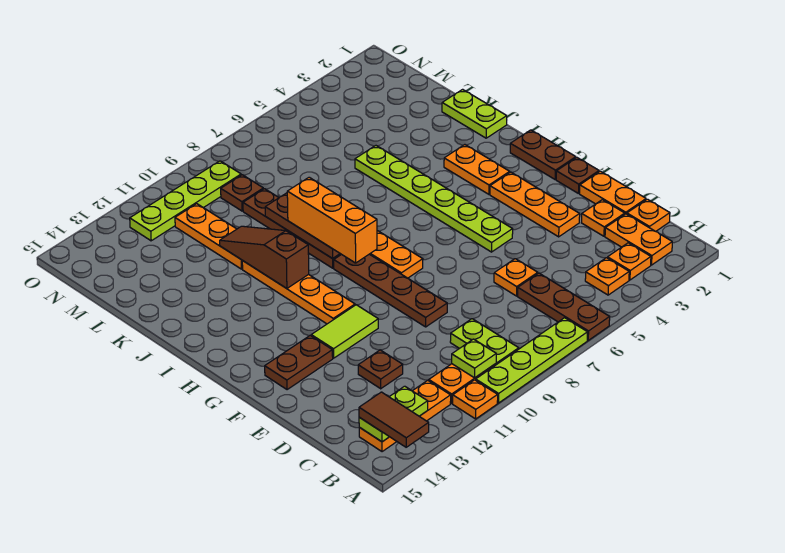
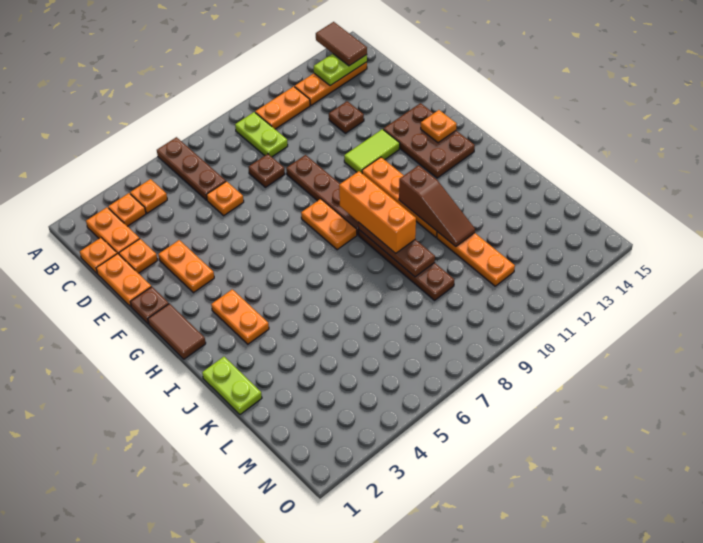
lime plate A7:A10 level 1 -> none
orange plate A11 level 1 -> orange plate G14 level 2
lime plate B10 level 2 -> none
orange plate E3:G3 level 1 -> orange plate E3:F3 level 1
lime plate F5:K5 level 1 -> none
brown plate F13:F14 level 1 -> brown plate F13:H14 level 1
brown plate G1:H1 level 1 -> brown tile G1:H1 level 1
brown plate M9 level 1 -> brown plate D8 level 1
lime plate N9:N12 level 1 -> none

